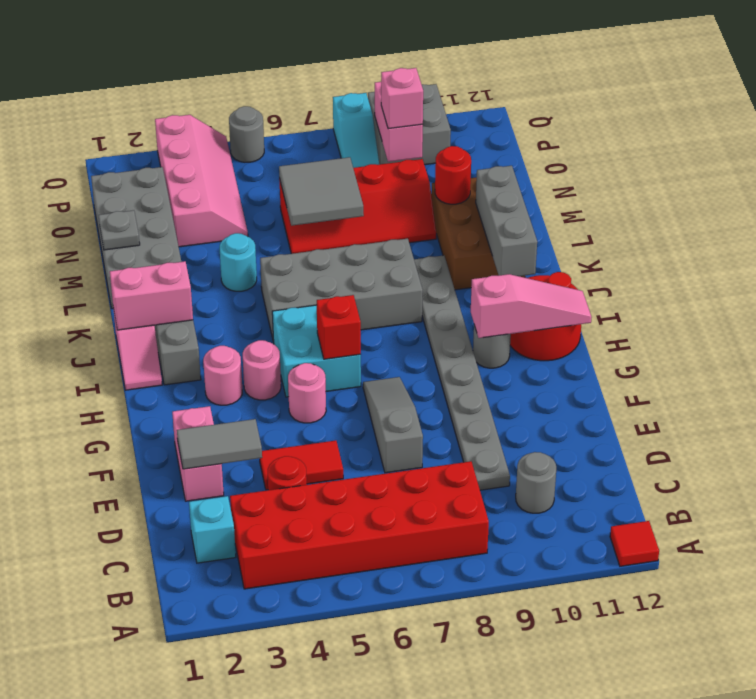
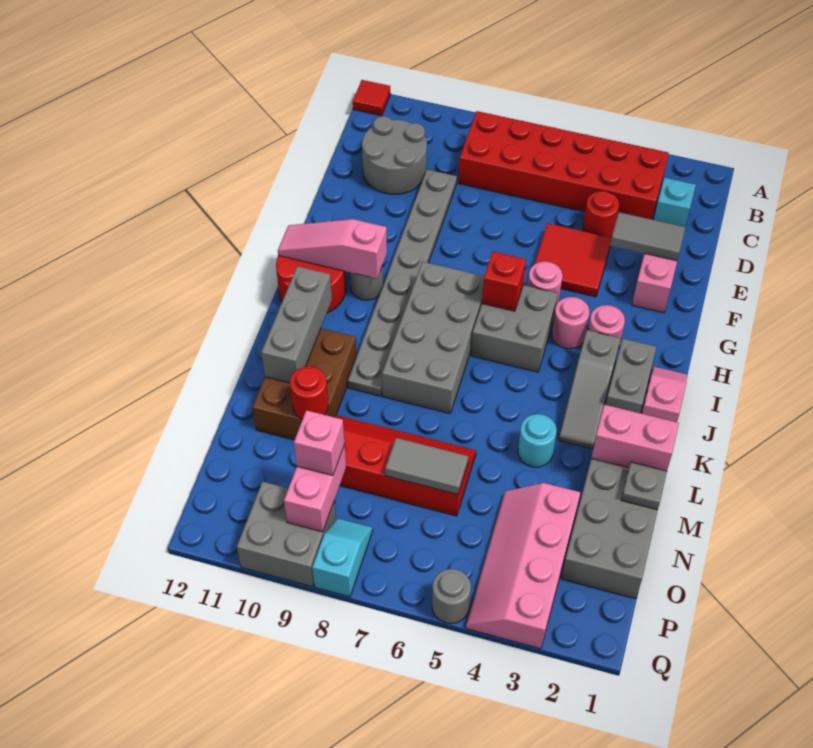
grey round brick C10 level 1 -> grey round brick C10:D11 level 1
red tile E4:E5 level 1 -> red tile E4:F5 level 1
grey slope E7:G7 level 1 top E -> grey slope I3:K3 level 1 top I
cyan brick H5:I6 level 1 -> grey brick H5:I6 level 1
pink brick J1:J2 level 2 -> pink brick L1:L2 level 2
grey brick J5:K8 level 1 -> grey brick H7:K8 level 1
grey tile M6:N7 level 2 -> grey tile N6:N7 level 2

